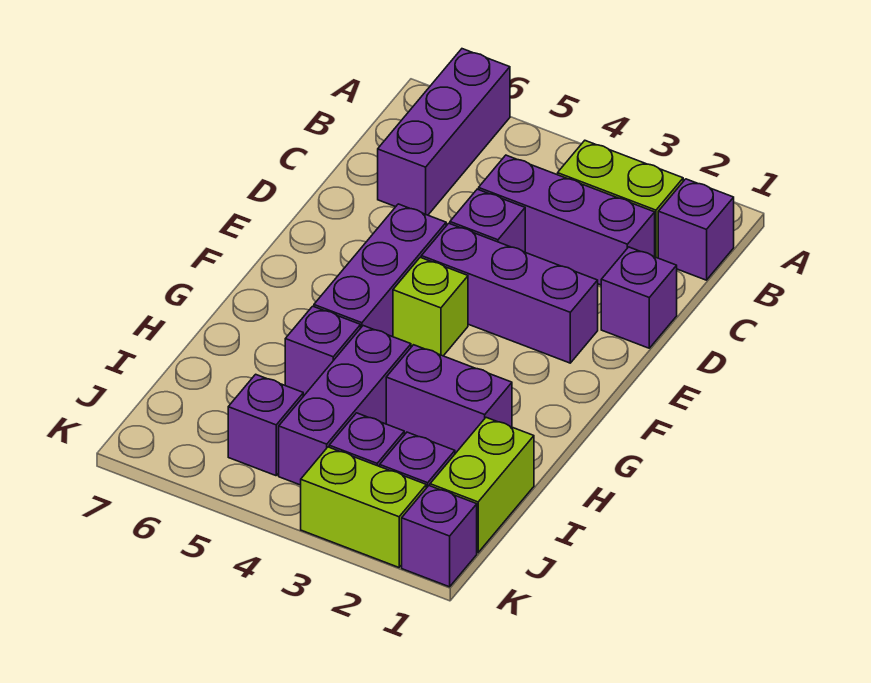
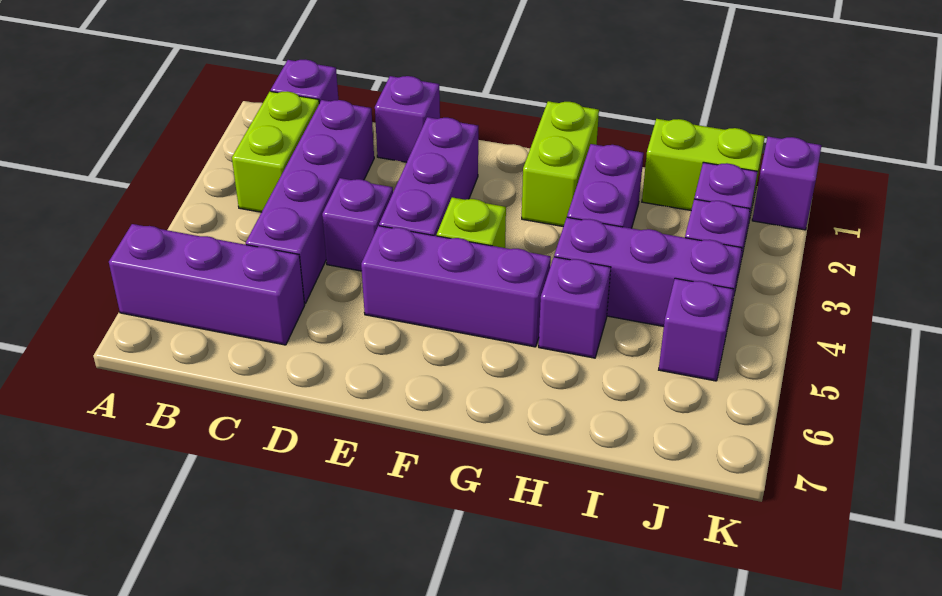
purple brick C2:C4 level 1 -> purple brick C2:C5 level 1
lime brick K2:K3 level 1 -> lime brick G1:G2 level 1

